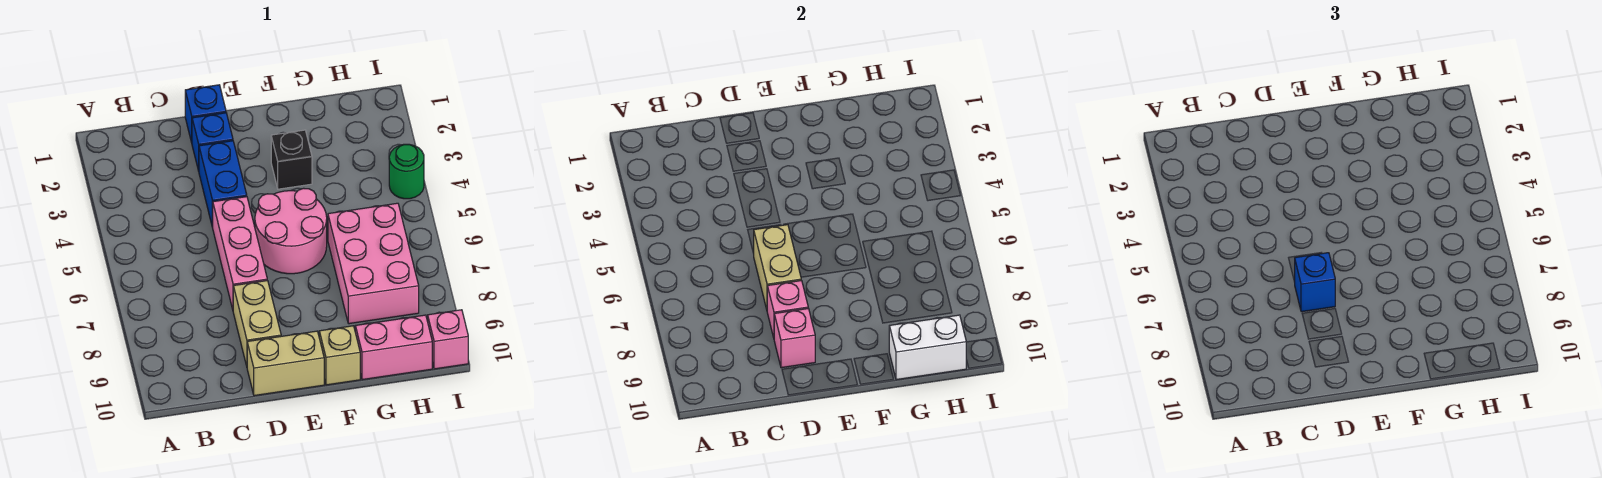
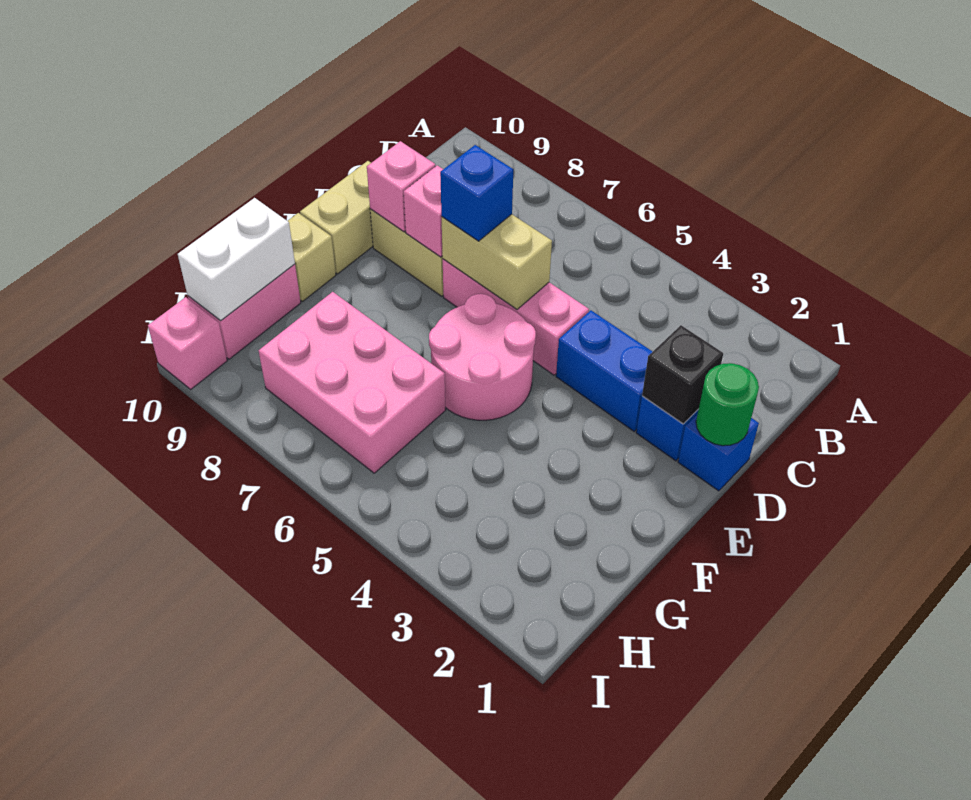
black brick F3 level 1 -> black brick D2 level 2
green round brick I4 level 1 -> green round brick D1 level 2

